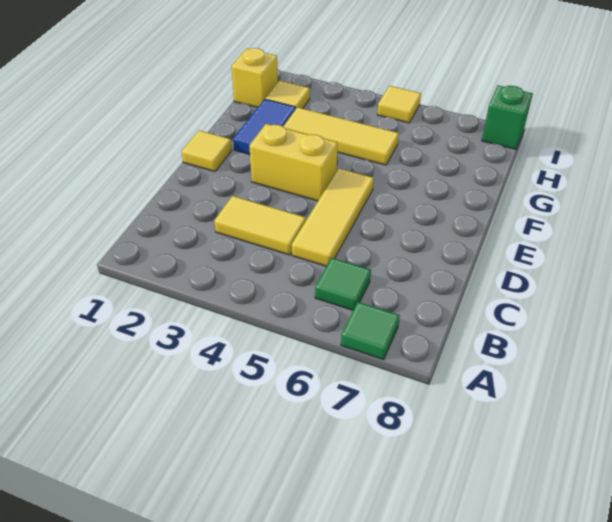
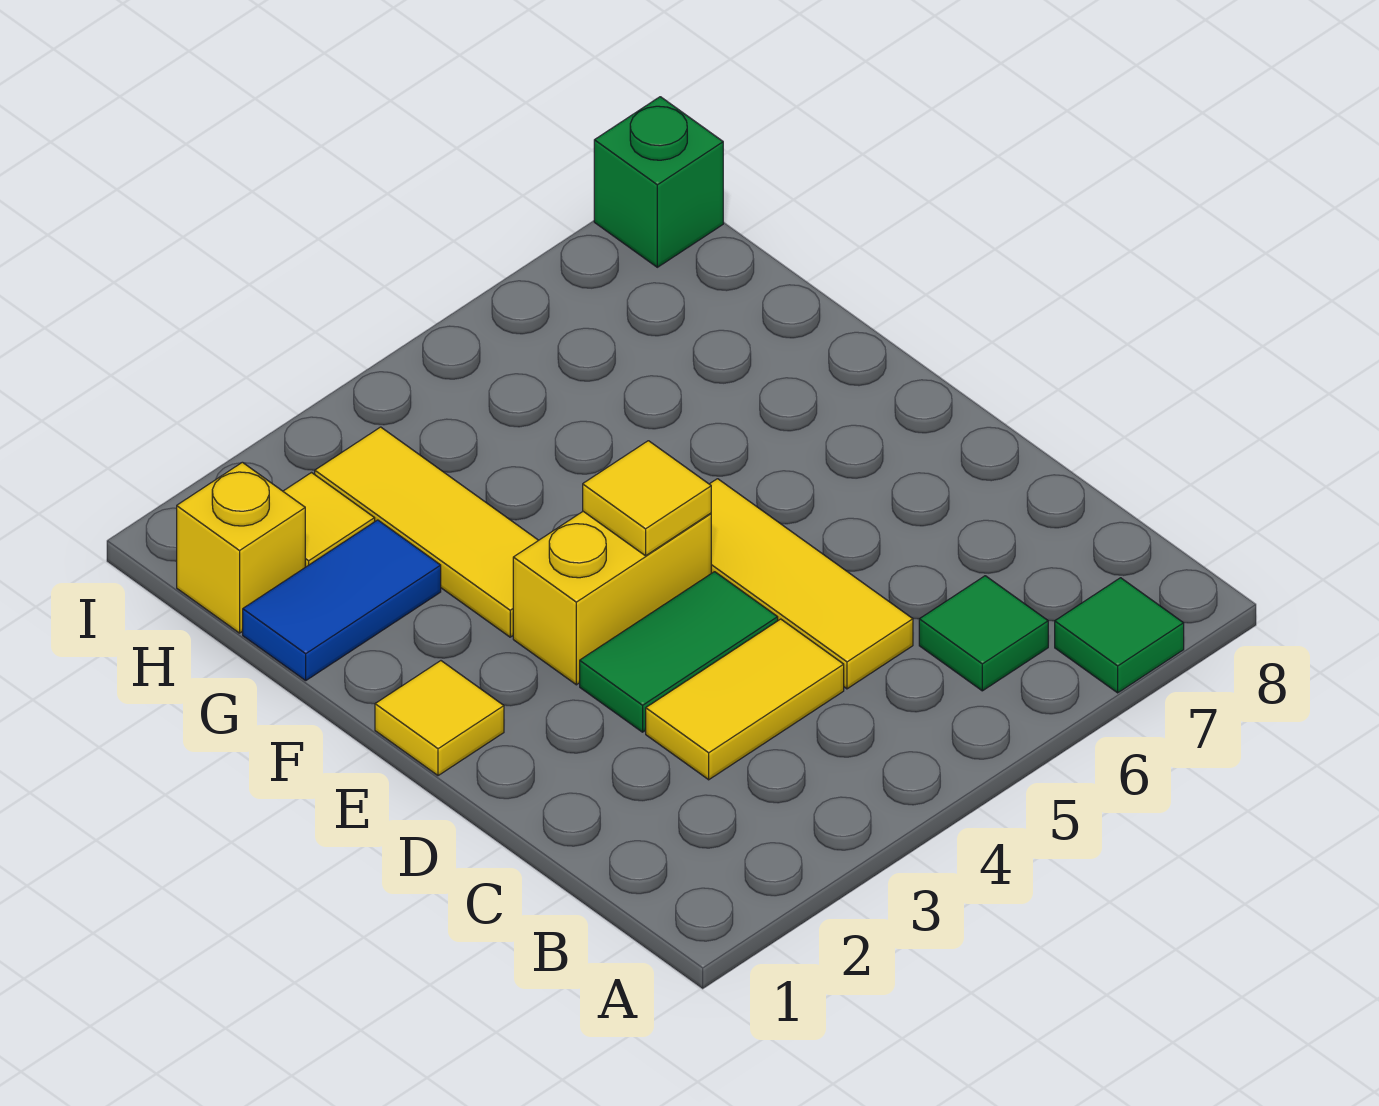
none -> green tile D3:D4 level 1
blue tile F2:G2 level 1 -> blue tile G1:G2 level 1
yellow tile G3:G5 level 1 -> yellow tile F3:H3 level 1
yellow tile I5 level 1 -> yellow tile E4 level 2

